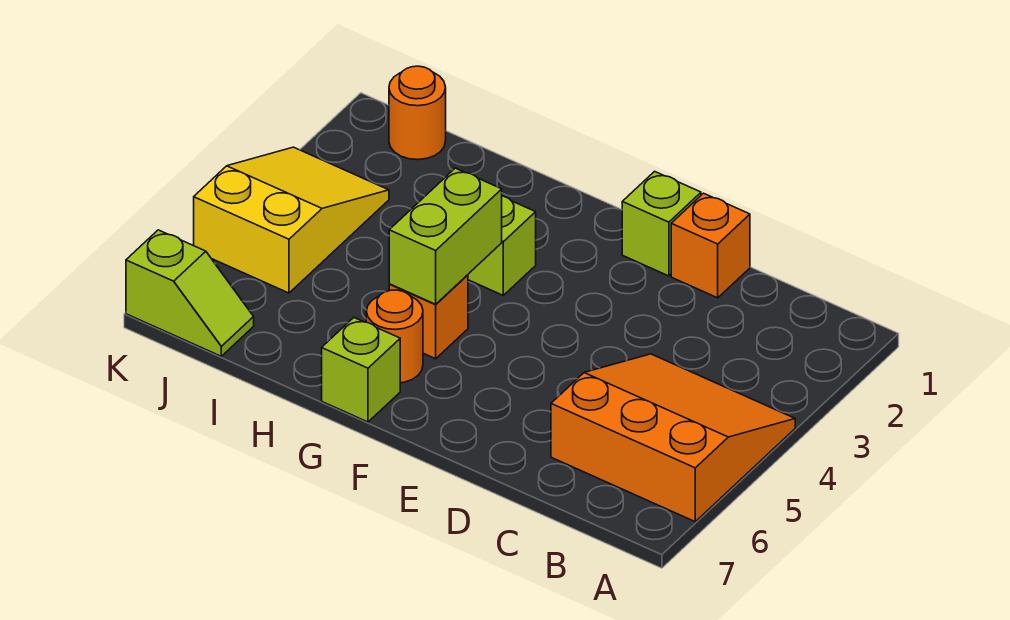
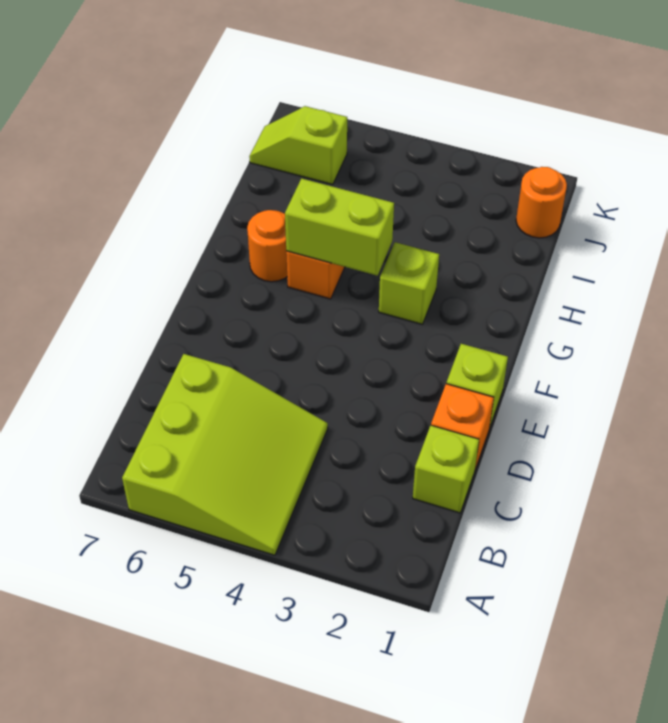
orange slope A4:C6 level 1 top 6 -> lime slope A4:C6 level 1 top 6
lime brick G7 level 1 -> lime brick C1 level 1
yellow slope J3:K5 level 1 top 5 -> none
lime slope J7:K7 level 1 top K -> lime slope J6:J7 level 1 top 6

